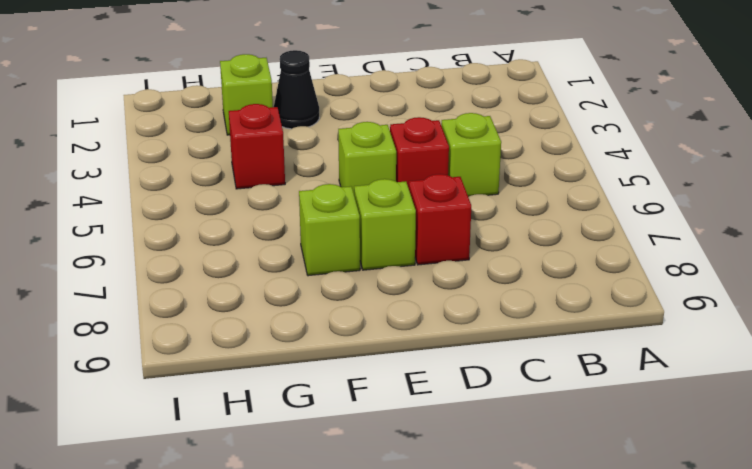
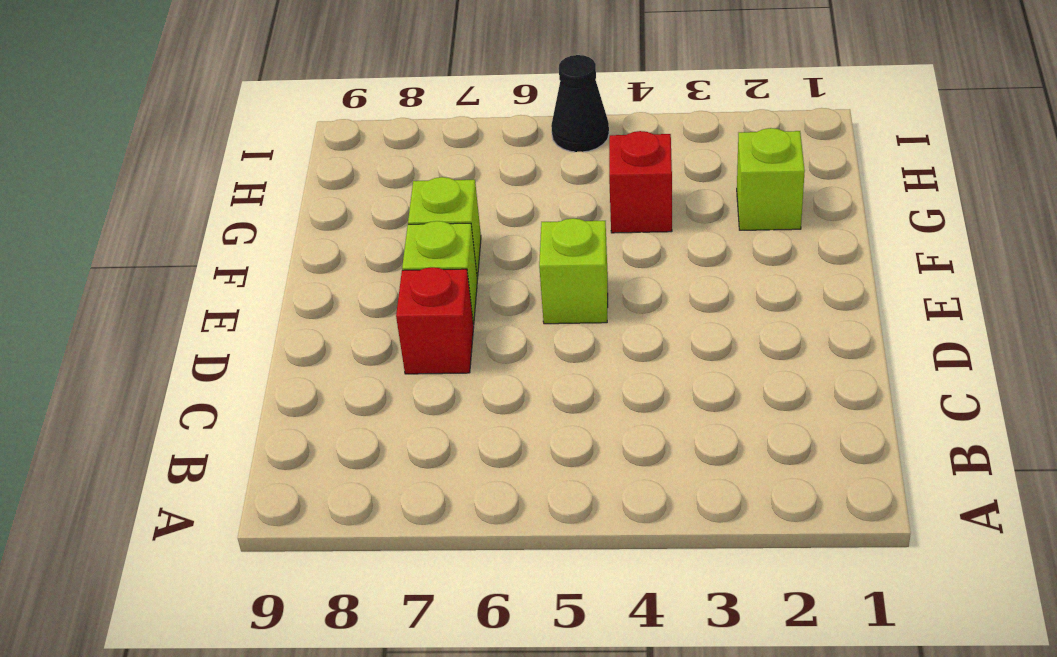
lime brick C5 level 1 -> none
red brick D5 level 1 -> none
black cone F2 level 1 -> black cone I5 level 1

